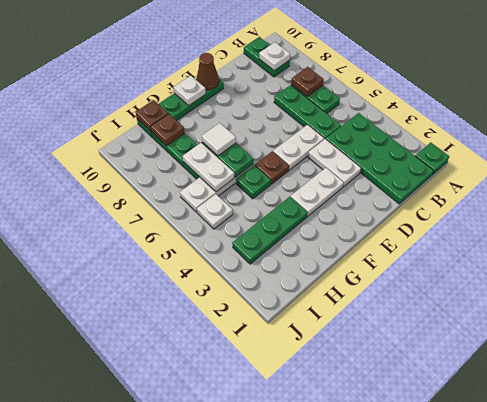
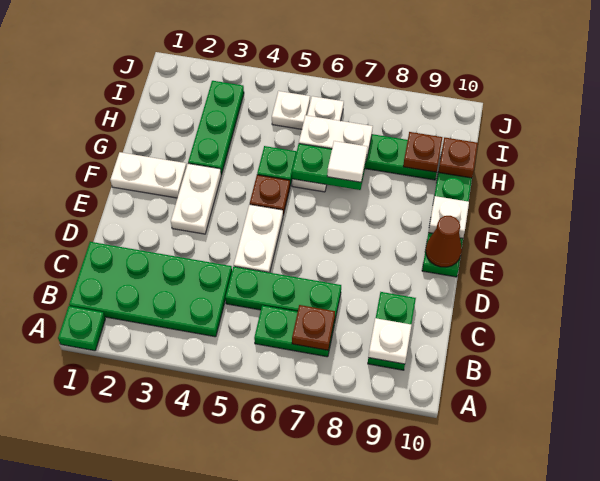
green plate B9:B10 level 1 -> green plate B9:C9 level 1
white plate D3:D4 level 1 -> white plate F1:F2 level 1

